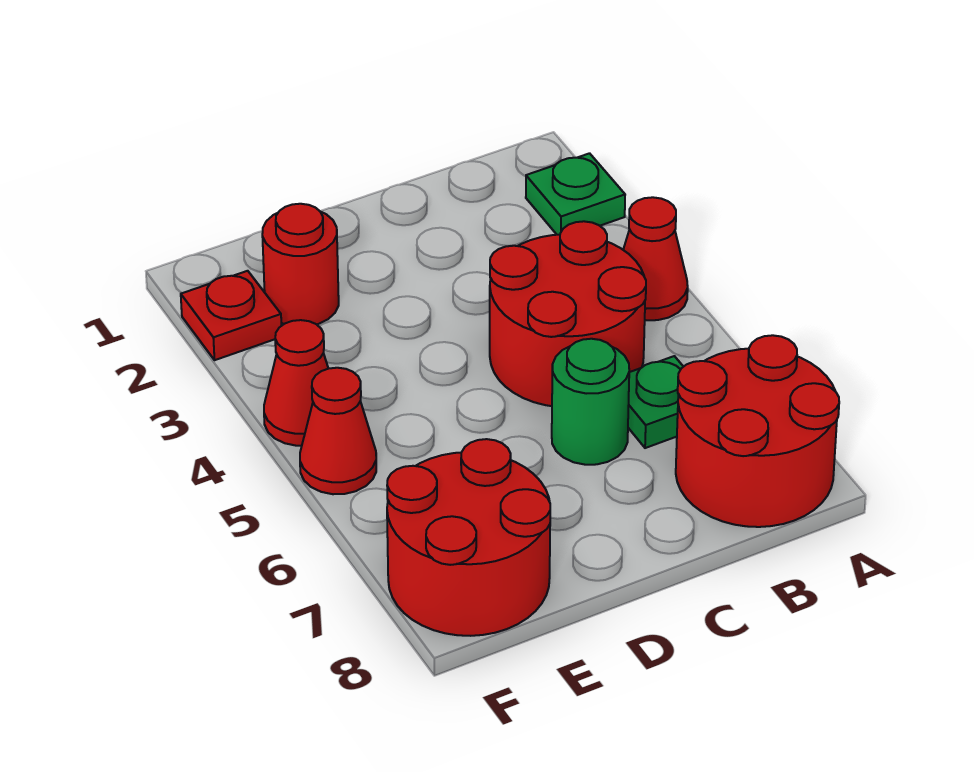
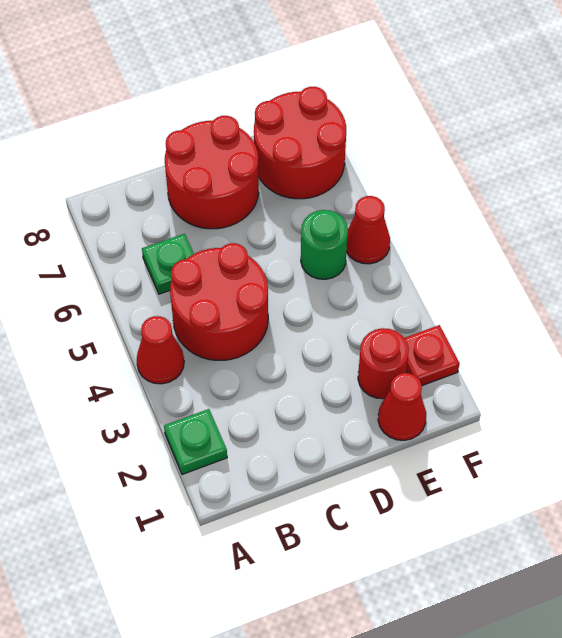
red round brick A7:B8 level 1 -> red round brick C7:D8 level 1
green round brick C6 level 1 -> green round brick E5 level 1
red cone F4 level 1 -> red cone E1 level 1

